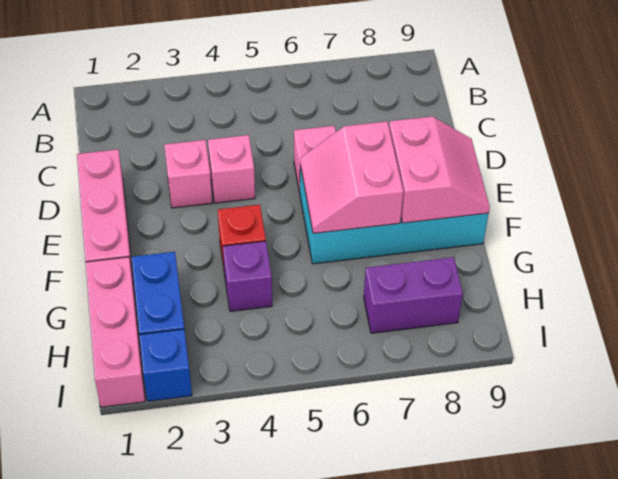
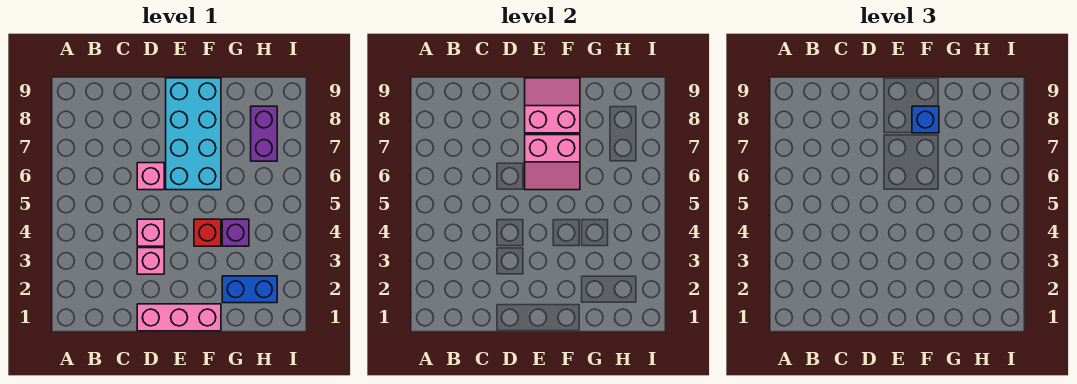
pink brick G1:I1 level 1 -> none
blue brick I2 level 1 -> blue brick F8 level 3

